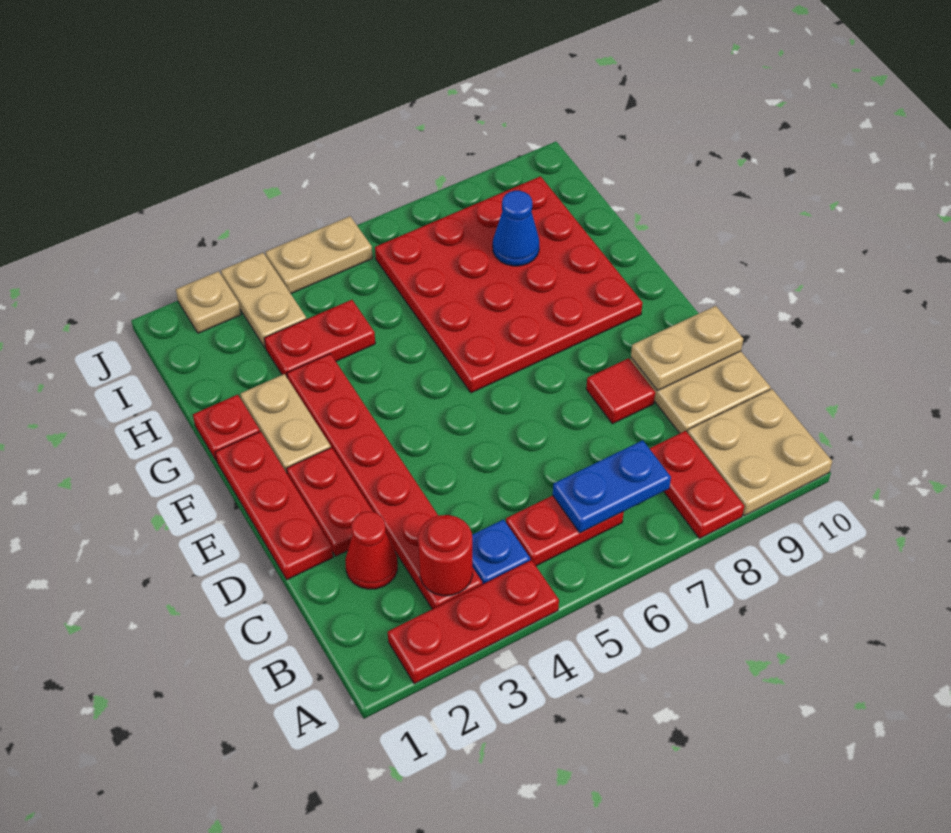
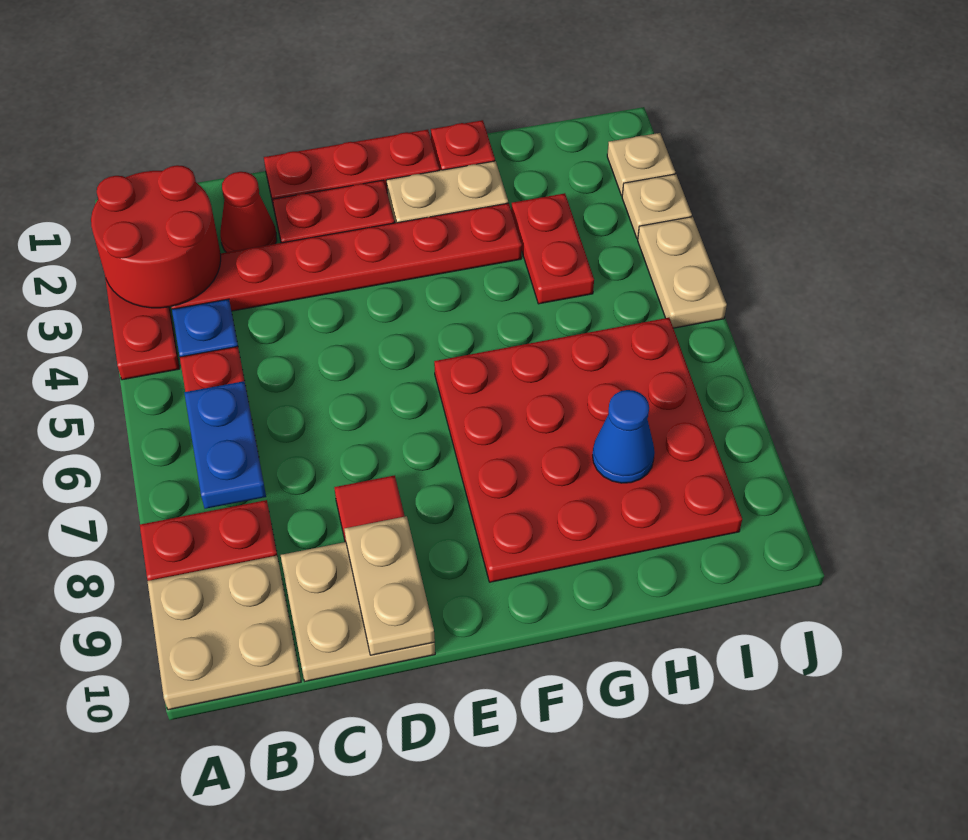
red round brick B3 level 2 -> red round brick A2:B3 level 2
tan plate I3:J3 level 1 -> tan plate J3 level 1

